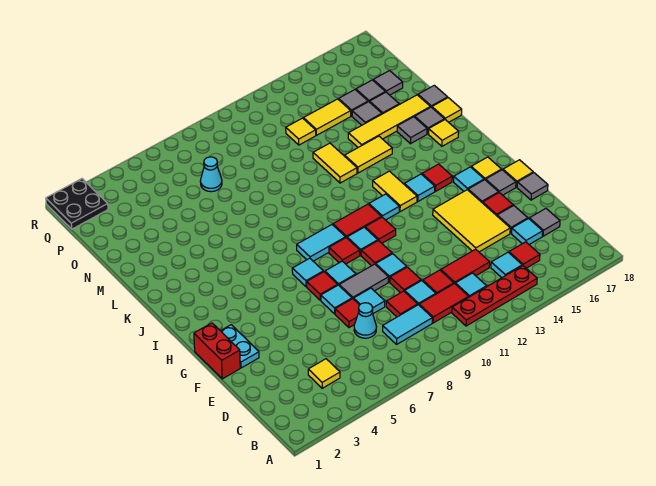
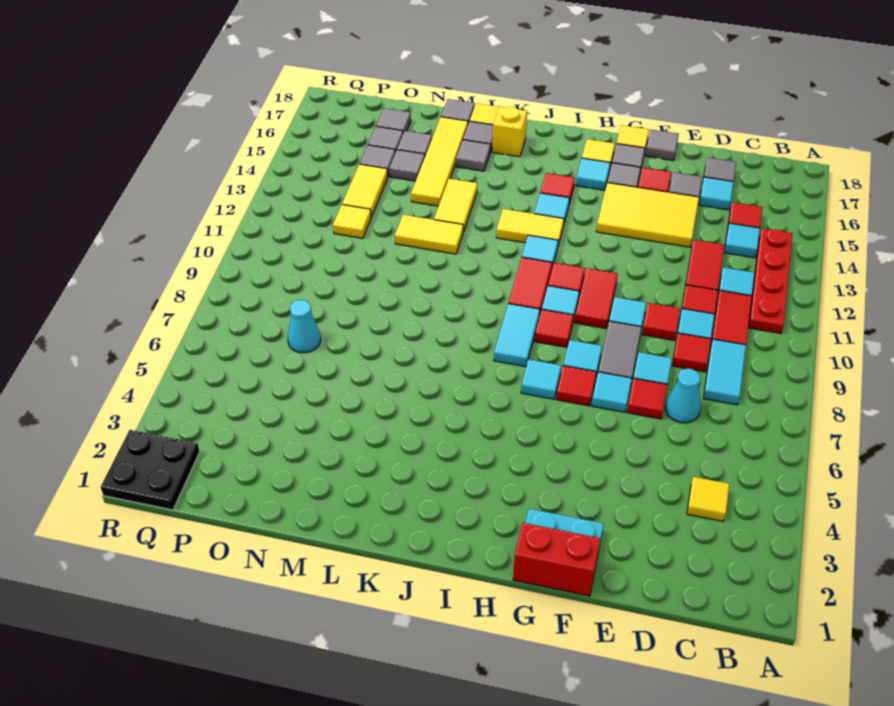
red tile G10 level 1 -> red tile G10:G11 level 1
yellow tile K17 level 1 -> yellow brick K17 level 1

